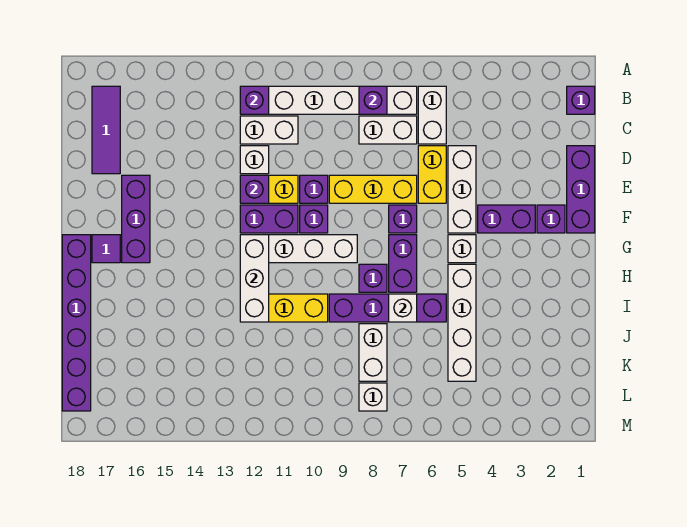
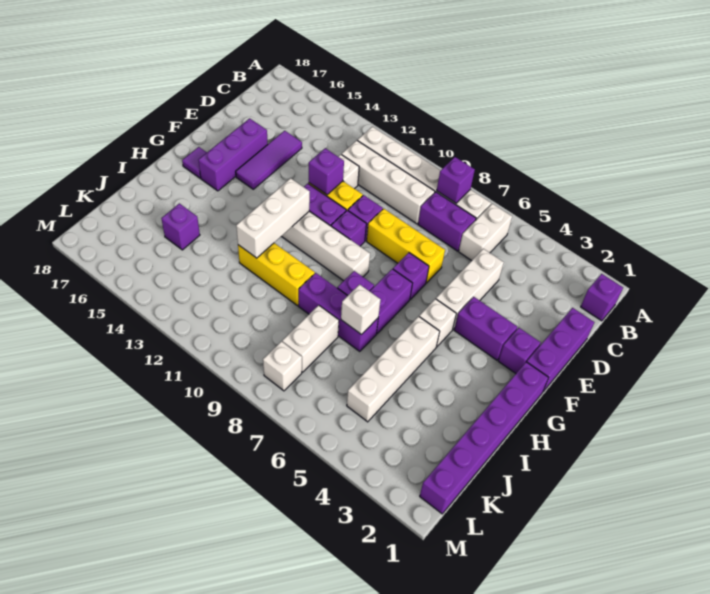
purple brick B12 level 2 -> purple brick J15 level 1
purple tile B17:D17 level 1 -> purple tile D15:F15 level 1
white brick C7:C8 level 1 -> purple brick C7:C8 level 1
white brick C11:C12 level 1 -> white brick C9:C12 level 1
yellow brick D6:E6 level 1 -> none
purple brick G18:L18 level 1 -> purple brick G1:L1 level 1
purple brick I6:I9 level 1 -> purple brick I7:I9 level 1

